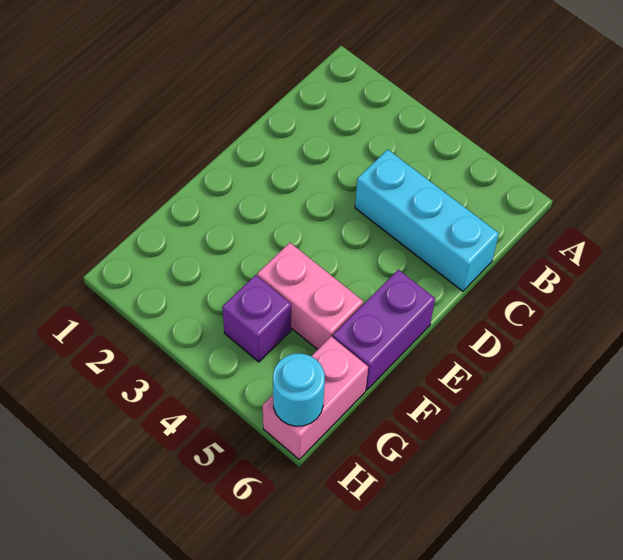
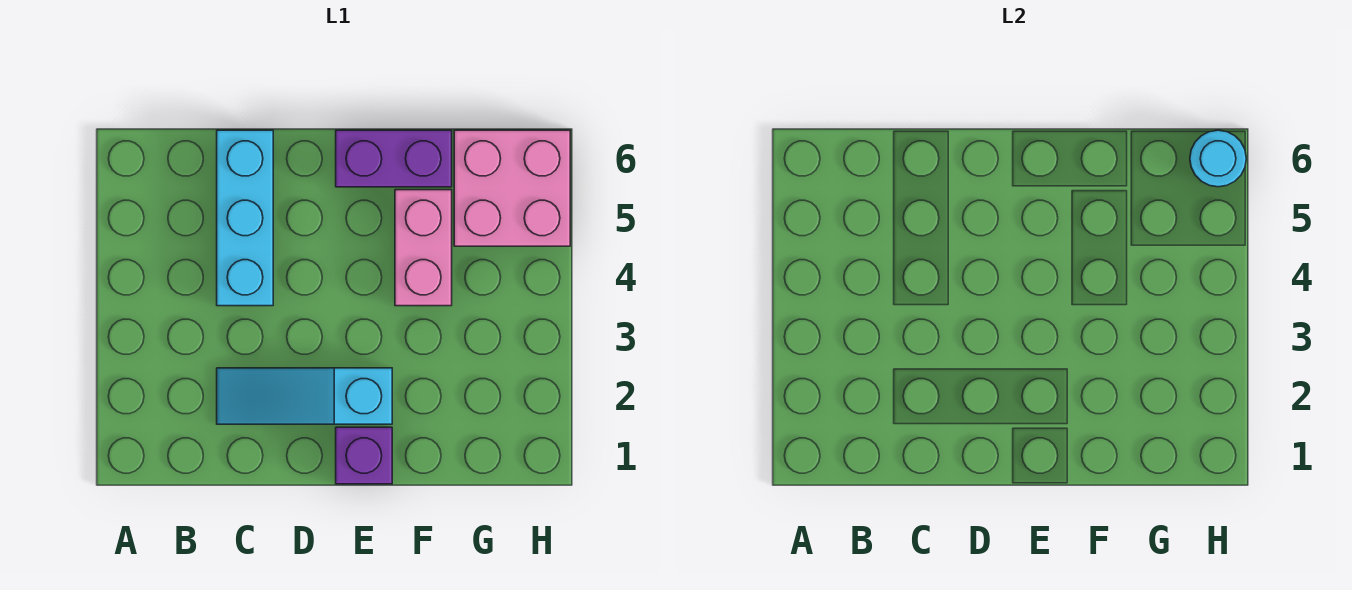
none -> cyan slope C2:E2 level 1 top E
purple brick G4 level 1 -> purple brick E1 level 1
pink brick G6:H6 level 1 -> pink brick G5:H6 level 1

